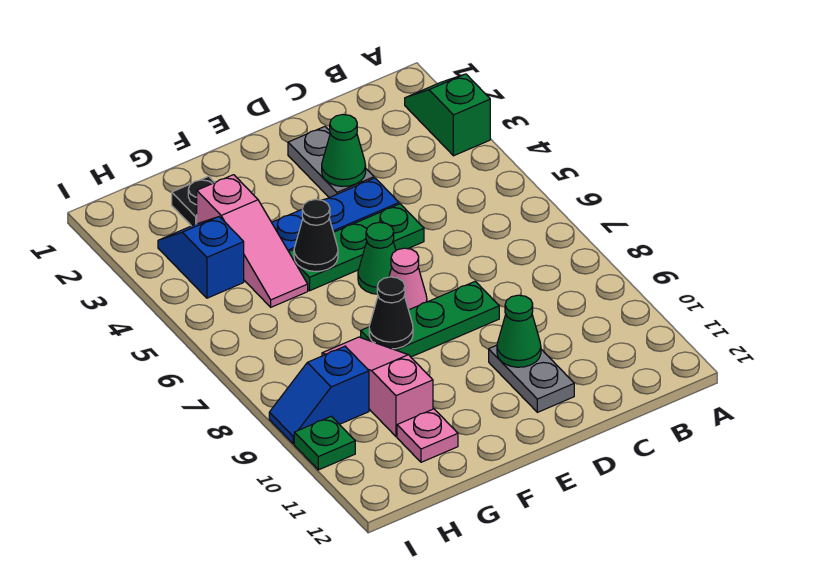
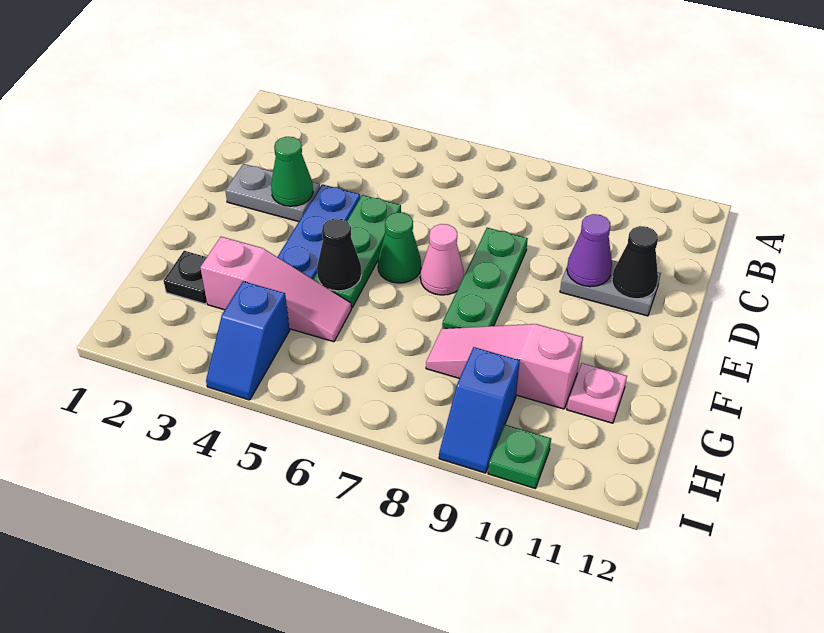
green slope A2:A3 level 1 top 3 -> none
green cone D10 level 2 -> purple cone D10 level 2
black cone F8 level 2 -> black cone D11 level 2
blue slope H3:H4 level 1 top 4 -> blue slope H4:I4 level 1 top H

